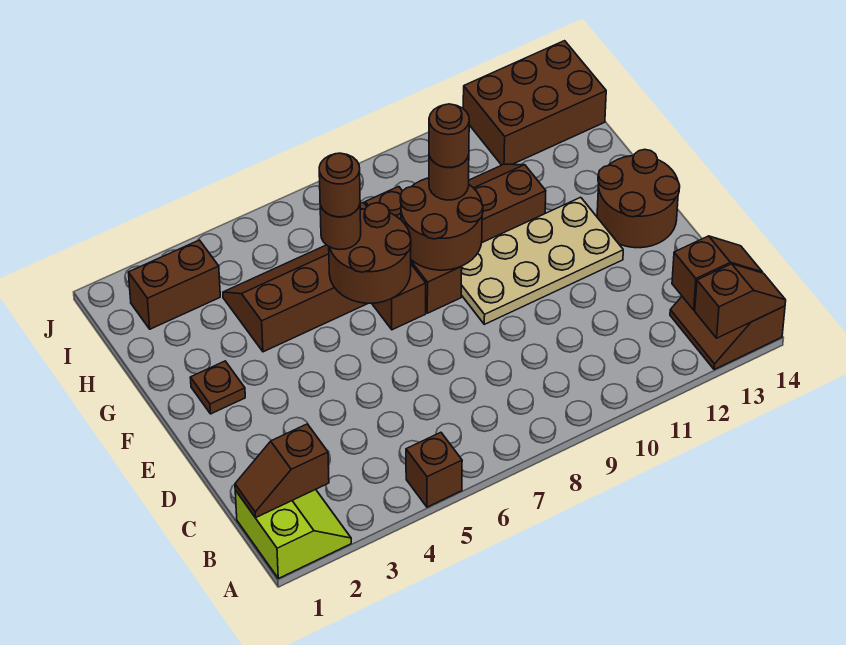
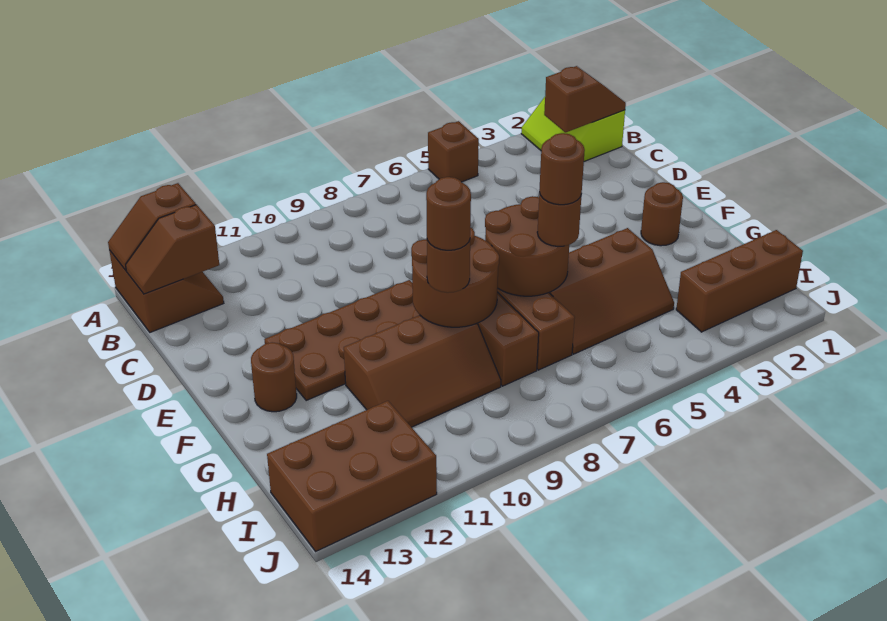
tan plate E9:F12 level 1 -> brown plate E9:F12 level 1
brown round brick E13:F14 level 1 -> brown round brick F13 level 1
brown plate F2 level 1 -> brown round brick F2 level 1
brown brick I2:I3 level 1 -> brown brick I1:I3 level 1

